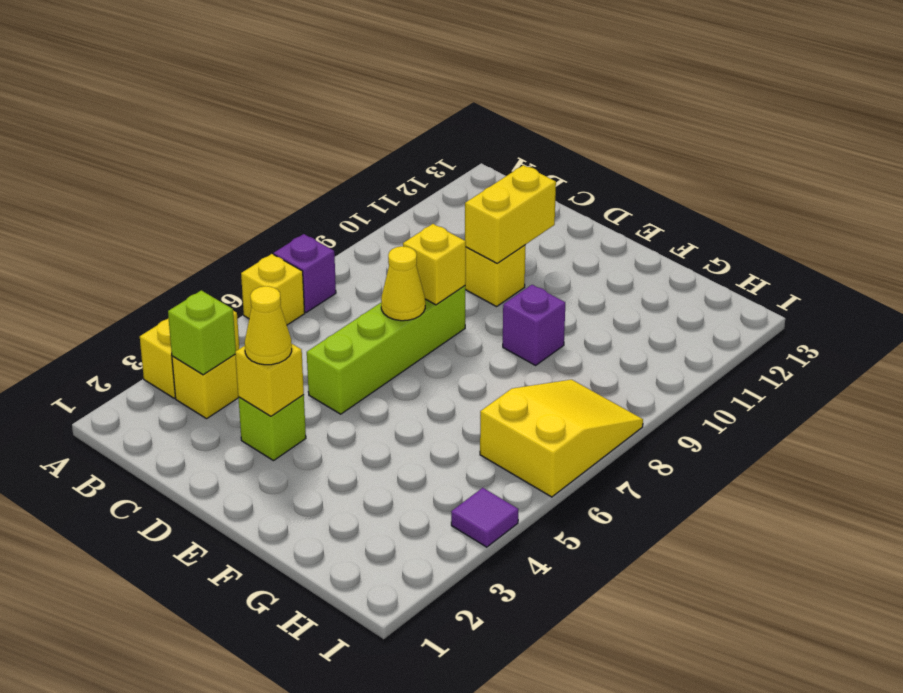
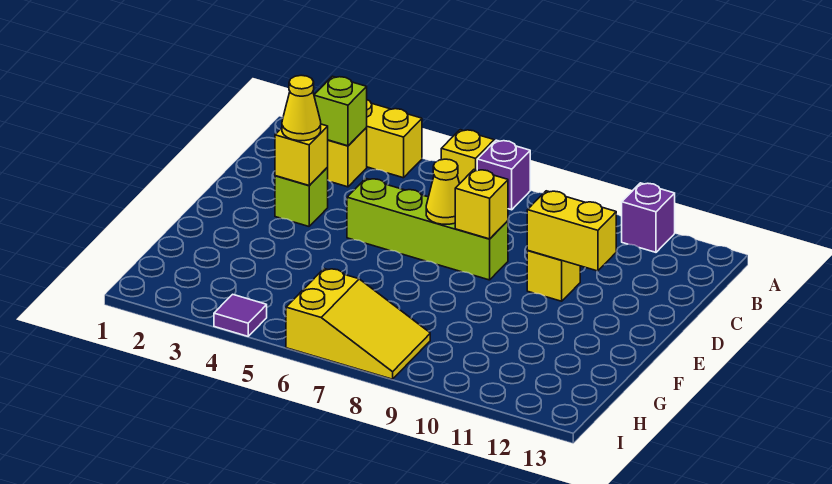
purple brick F9 level 1 -> purple brick A11 level 1

